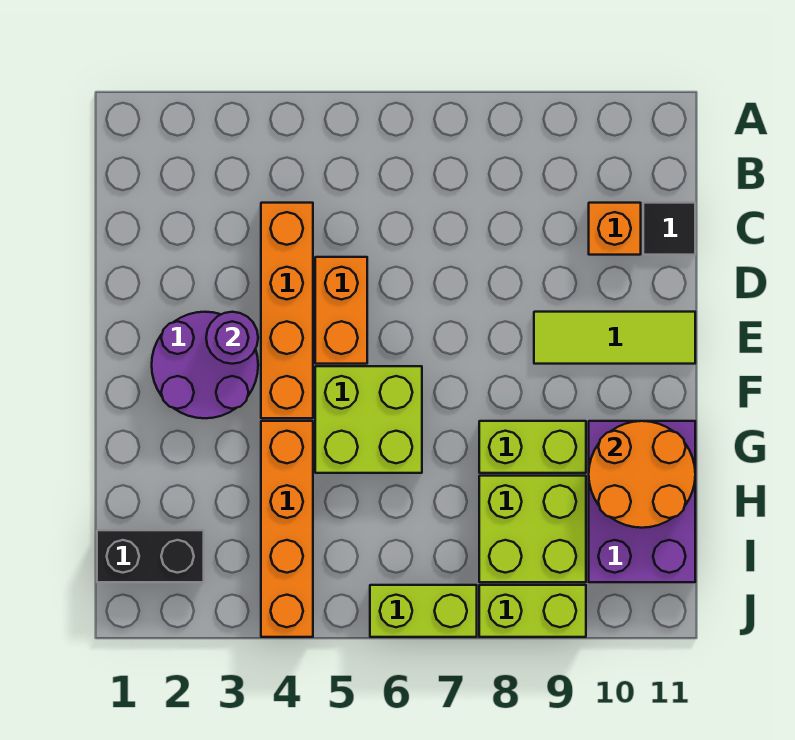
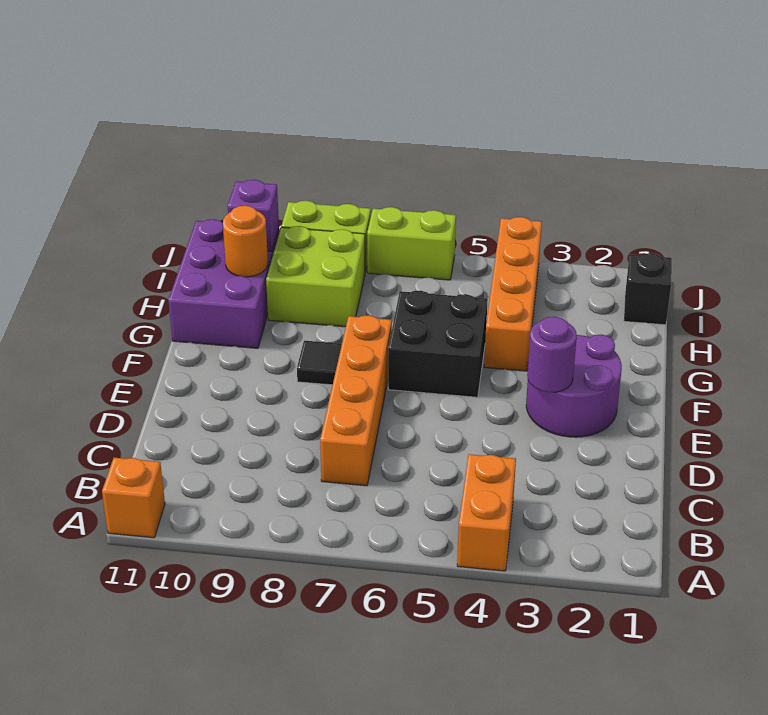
orange brick C4:F4 level 1 -> orange brick C7:F7 level 1
orange brick C10 level 1 -> orange brick A11 level 1
black tile C11 level 1 -> black tile F8 level 1
orange brick D5:E5 level 1 -> orange brick A4:B4 level 1
lime tile E9:E11 level 1 -> none
lime brick F5:G6 level 1 -> black brick F5:G6 level 1
lime brick G8:G9 level 1 -> none
orange round brick G10:H11 level 2 -> orange round brick H10 level 2
black brick I1:I2 level 1 -> black brick I1 level 1
none -> purple brick I10 level 2

